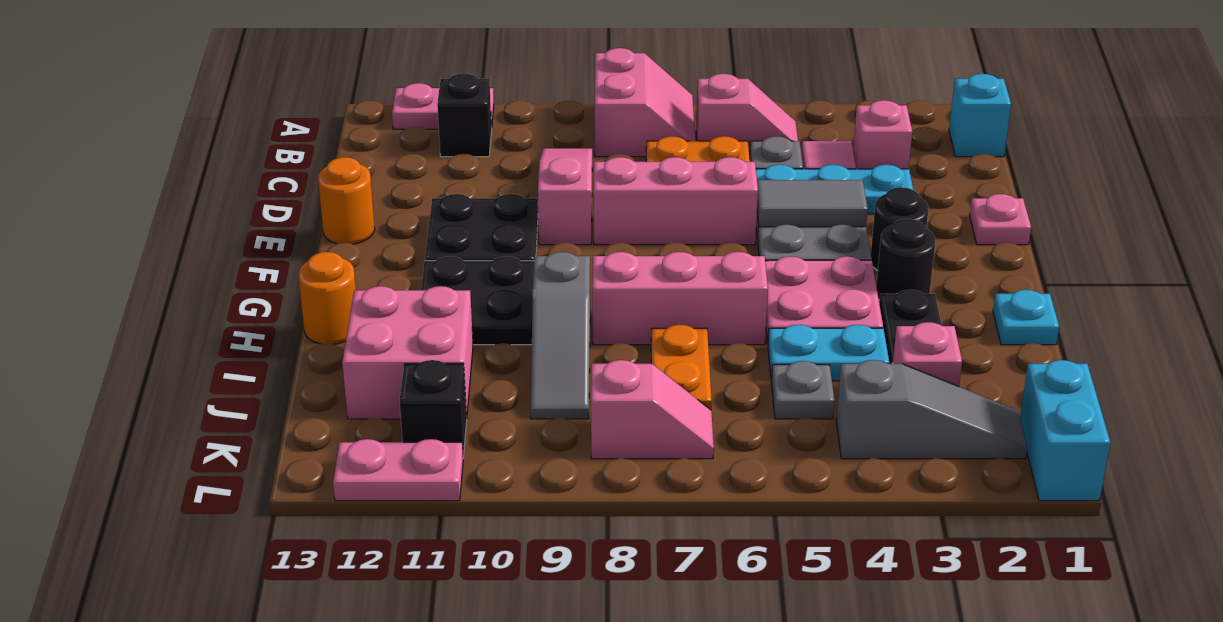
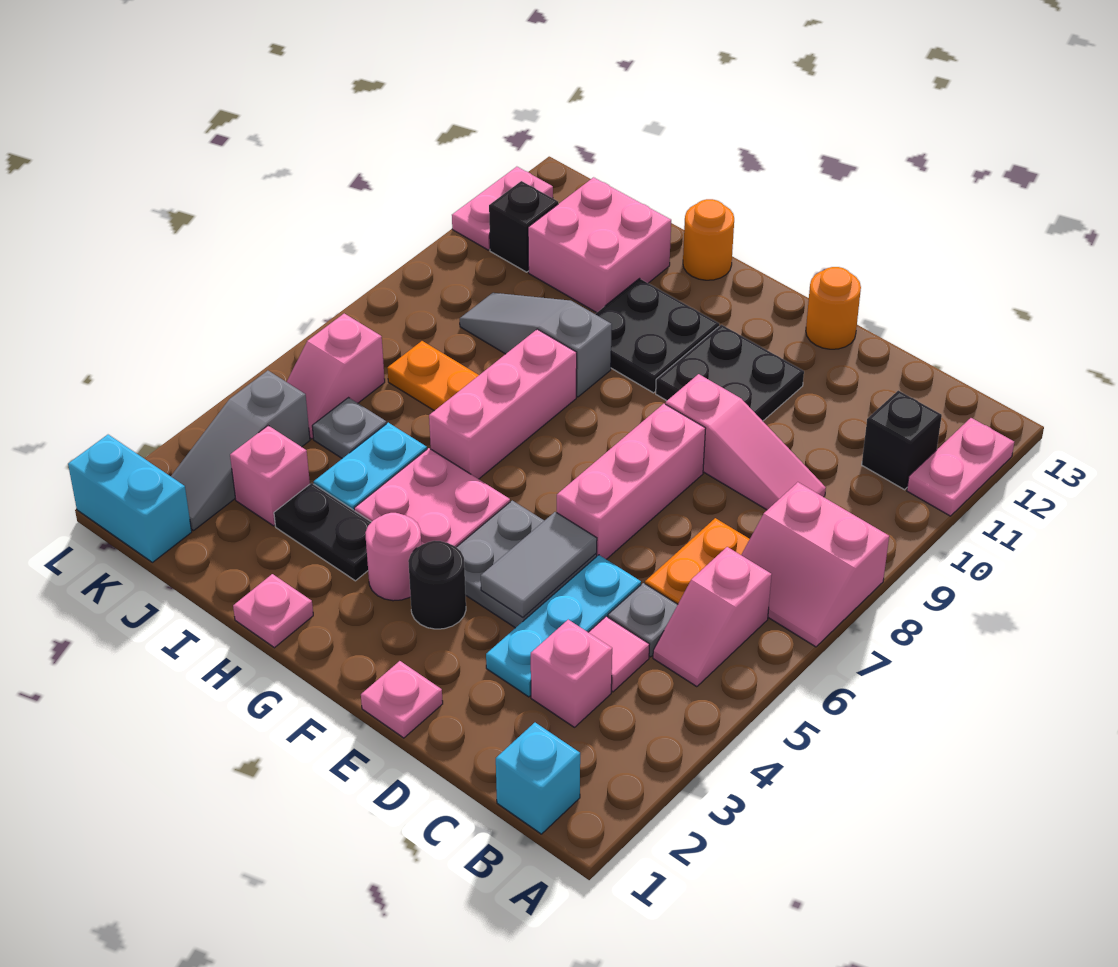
black round brick G3 level 1 -> pink round brick G3 level 1
cyan plate H1 level 1 -> pink plate H1 level 1
pink slope K7:K8 level 1 top 8 -> pink slope K5:K6 level 1 top 6

